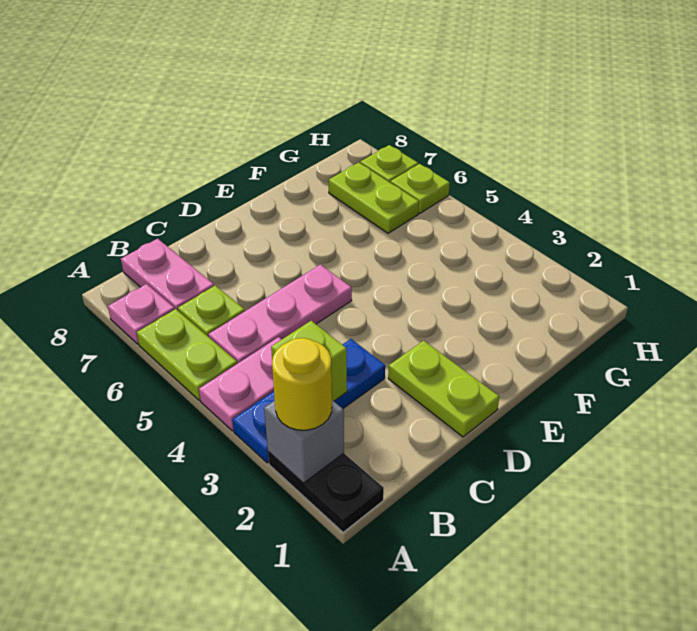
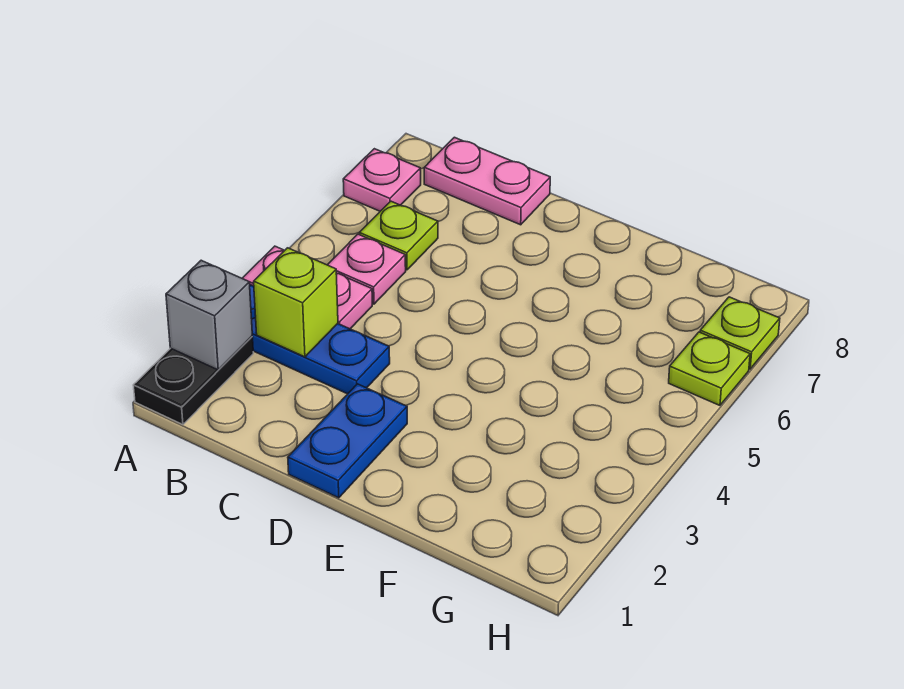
yellow round brick A2 level 3 -> none
lime plate A5:A6 level 1 -> none
pink plate B5:D5 level 1 -> pink plate B5 level 1
pink plate B7:B8 level 1 -> pink plate B8:C8 level 1
lime plate D1:D2 level 1 -> blue plate D1:D2 level 1
lime plate G6:G7 level 1 -> none

